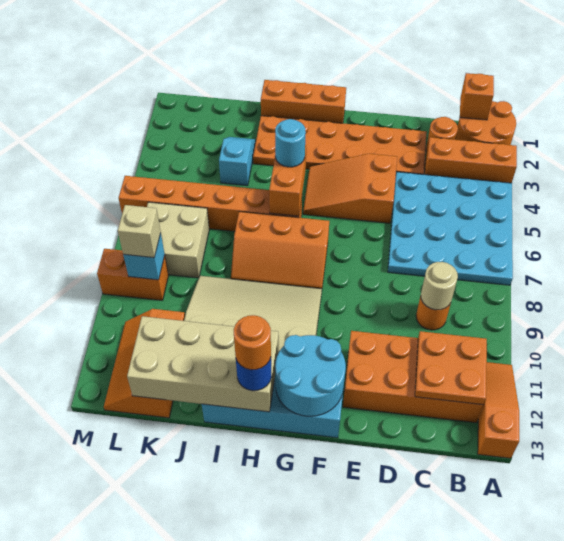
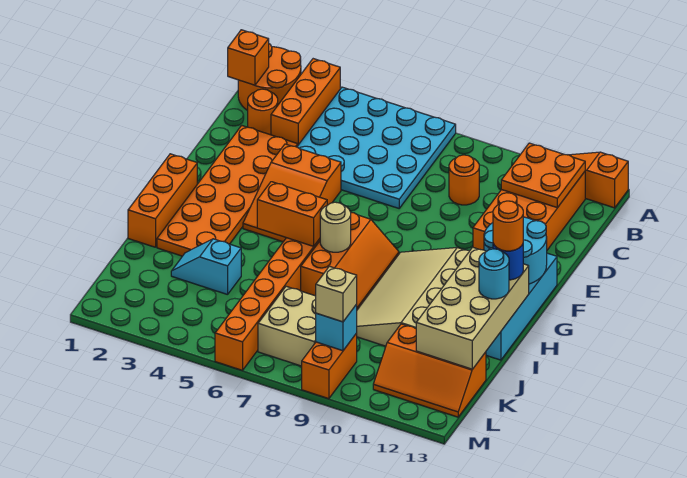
tan round brick C9 level 2 -> tan round brick H7 level 2
cyan round brick H5 level 3 -> cyan round brick I13 level 3

